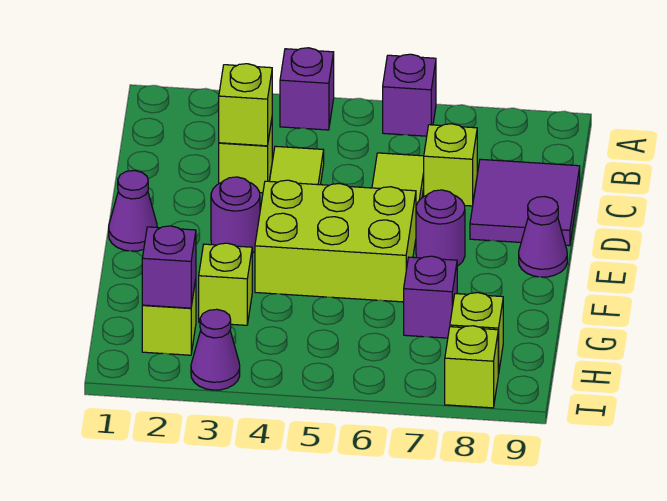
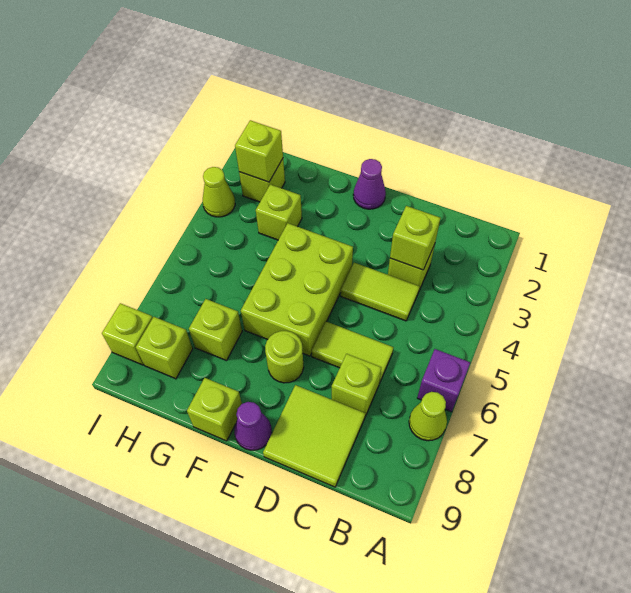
purple brick A4 level 1 -> none
none -> lime cone A7 level 1
purple tile C8:D9 level 1 -> lime tile C8:D9 level 1
purple round brick E3 level 1 -> none
purple round brick E7 level 1 -> lime round brick E7 level 1
none -> lime brick F9 level 1
purple brick G7 level 1 -> lime brick G7 level 1
purple brick H2 level 2 -> lime brick H2 level 2
purple cone I3 level 1 -> lime cone I3 level 1

